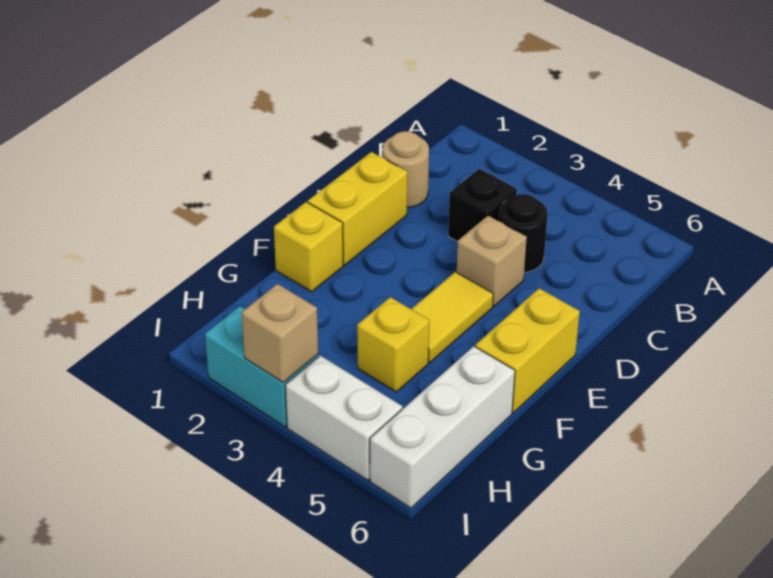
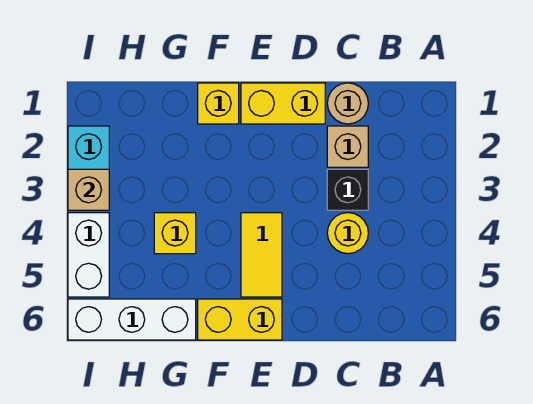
black round brick C4 level 1 -> yellow round brick C4 level 1
tan brick D4 level 1 -> tan brick C2 level 1
yellow tile E4:F4 level 1 -> yellow tile E4:E5 level 1

